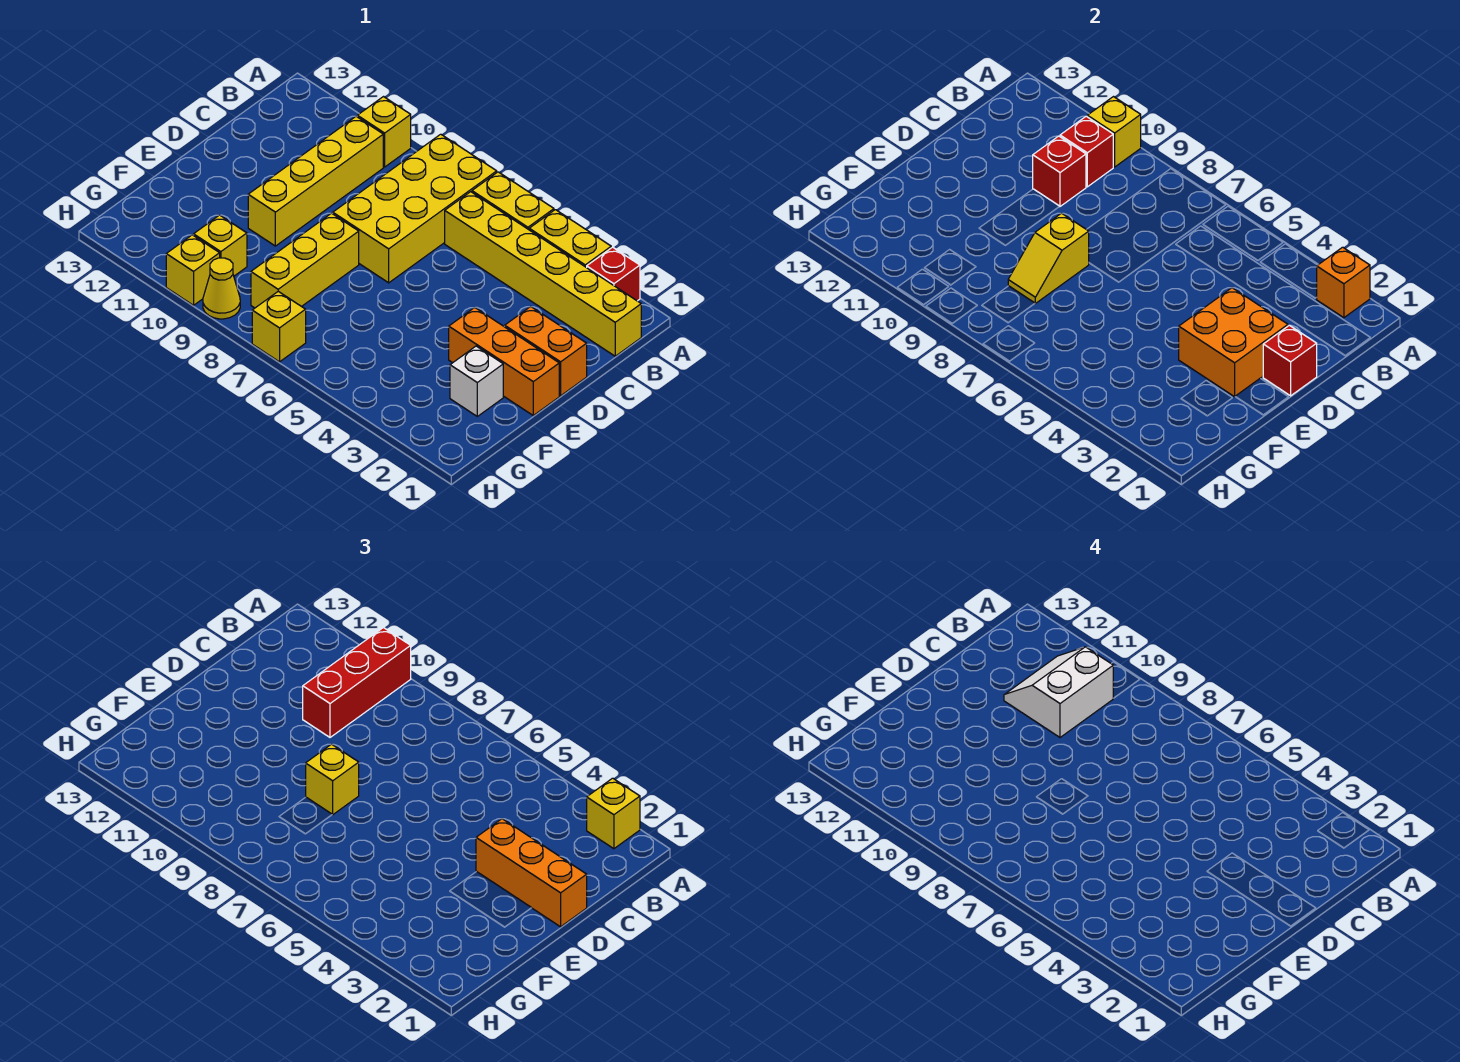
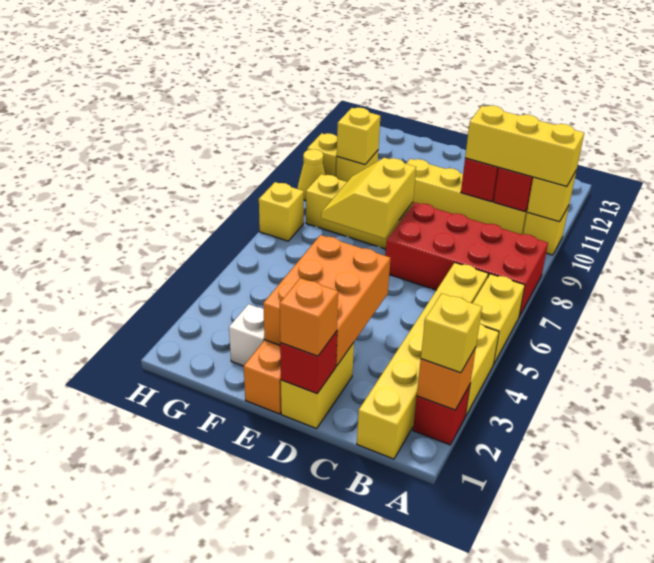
yellow brick A7:D8 level 1 -> red brick A7:D8 level 1
red brick A10:C10 level 3 -> yellow brick A10:C10 level 3
white slope B10:C11 level 4 top 10 -> none
orange brick D1:D2 level 1 -> yellow brick D1:D2 level 1
orange brick D1:D3 level 3 -> orange brick D1 level 3
orange brick D2:E3 level 2 -> orange brick D2:E4 level 2
yellow slope E8:F8 level 2 top E -> yellow slope E7:F8 level 2 top E
yellow brick E8 level 3 -> yellow brick G10 level 2

